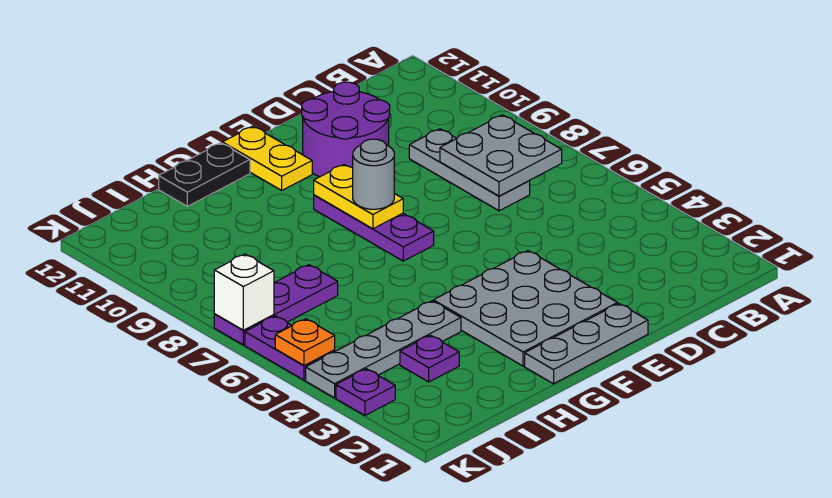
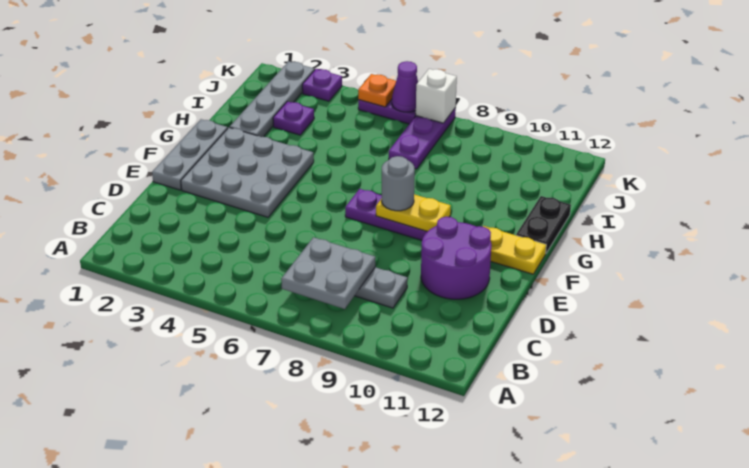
grey plate H4:K4 level 1 -> grey plate H2:K2 level 1
none -> purple cone K6 level 2

